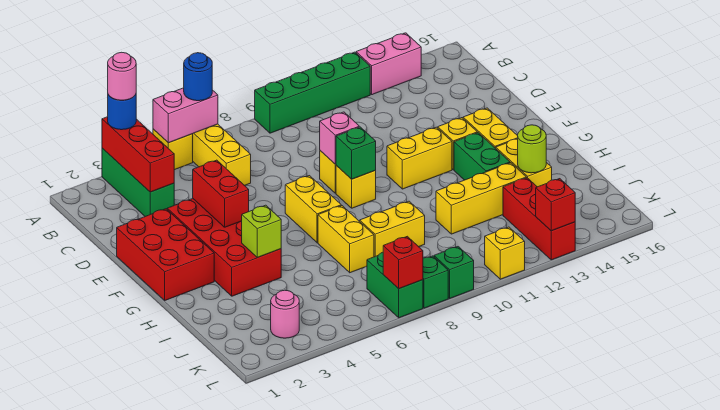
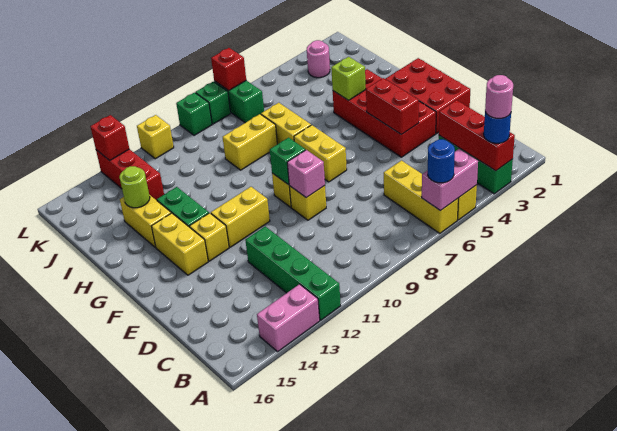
green brick A9:A12 level 1 -> green brick A12:D12 level 1
yellow brick I11:I13 level 1 -> none

